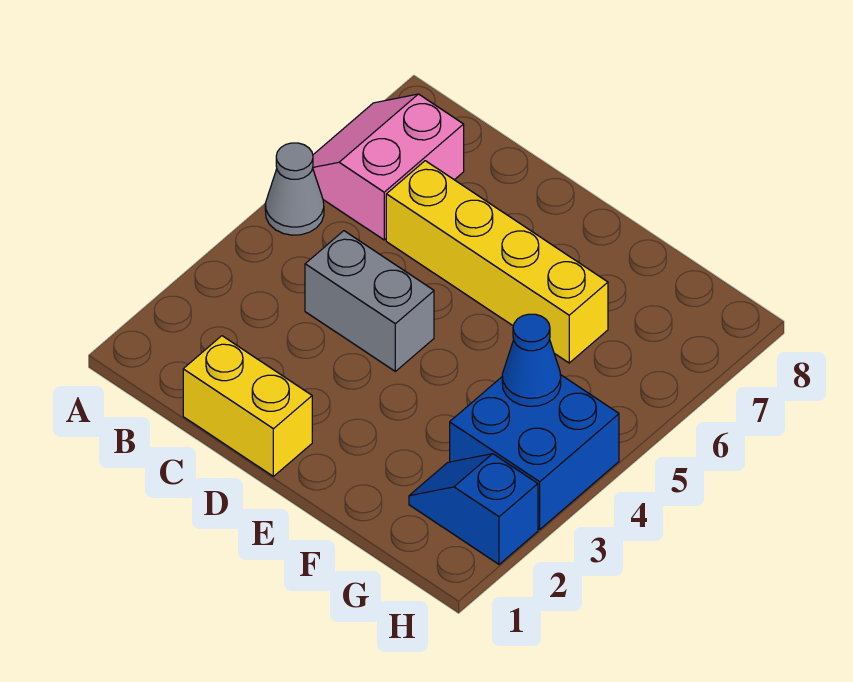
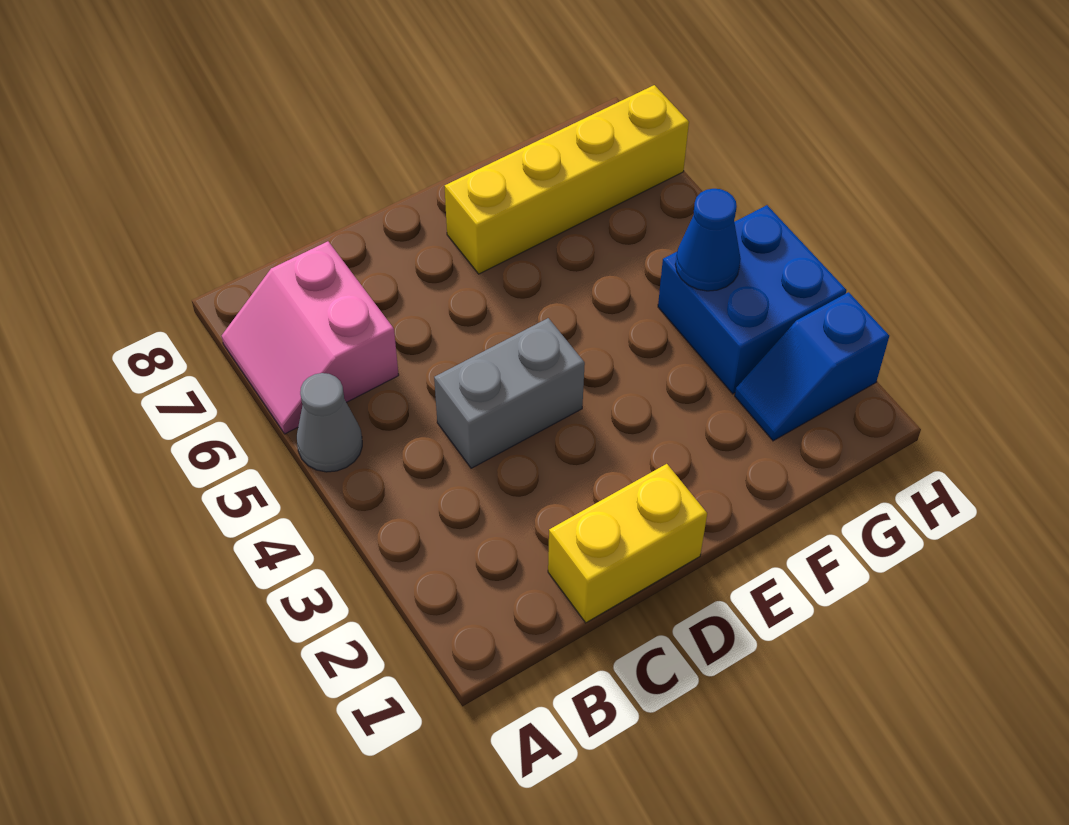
yellow brick C6:F6 level 1 -> yellow brick E7:H7 level 1

